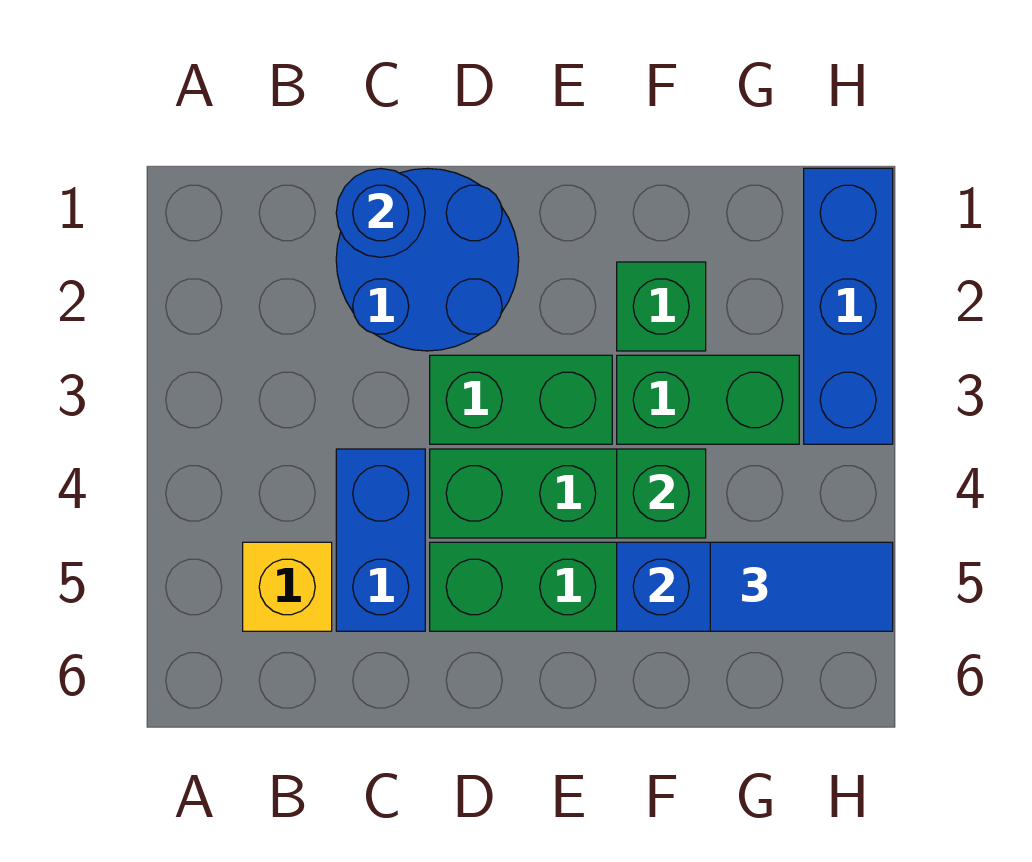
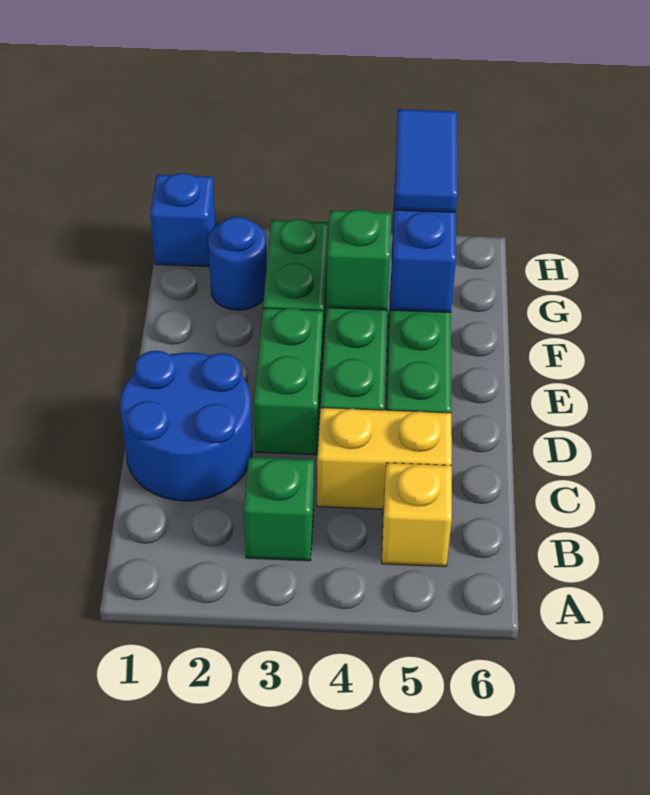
blue round brick C1 level 2 -> blue round brick G2 level 1
blue brick C4:C5 level 1 -> yellow brick C4:C5 level 1
green brick F2 level 1 -> green brick B3 level 1
blue brick H1:H3 level 1 -> blue brick H1 level 1

